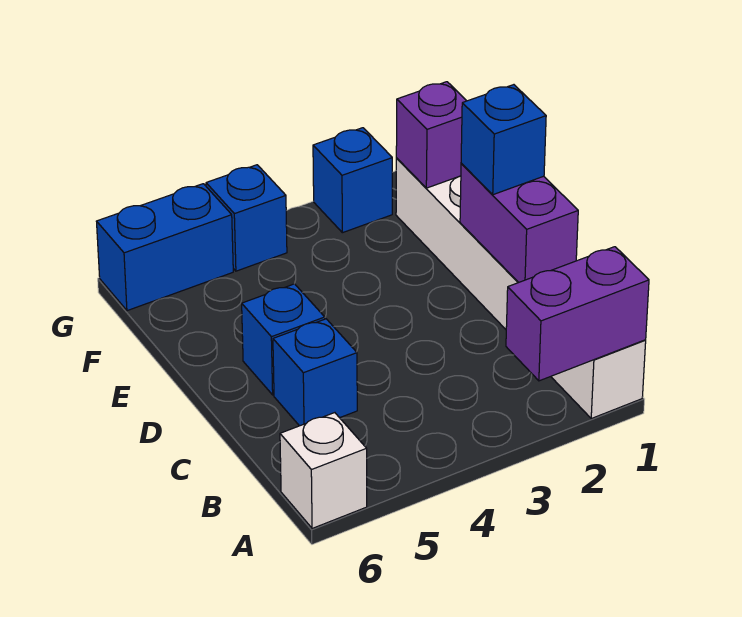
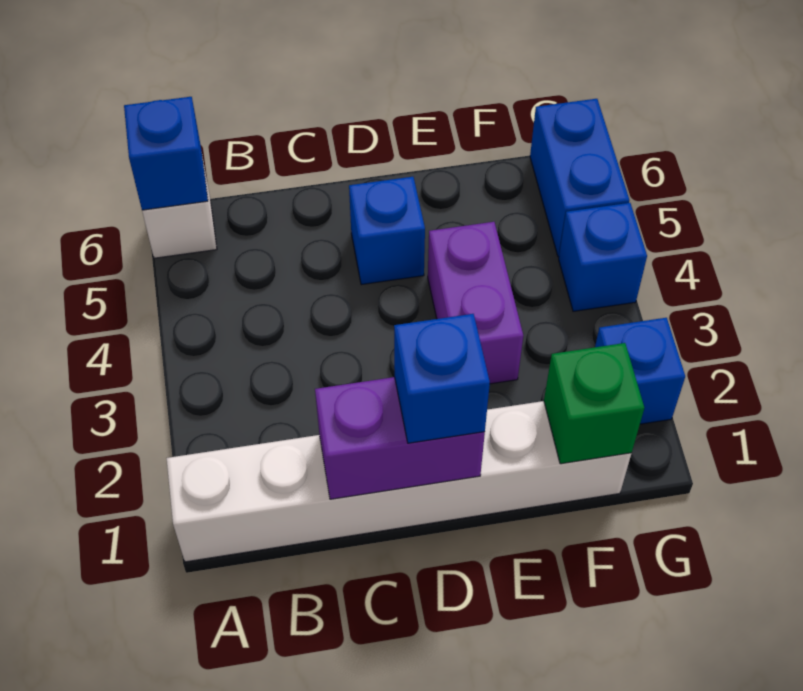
purple brick A1:A2 level 2 -> purple brick E3:E4 level 1
blue brick C5 level 1 -> blue brick A6 level 2
purple brick F1 level 2 -> green brick F1 level 2

